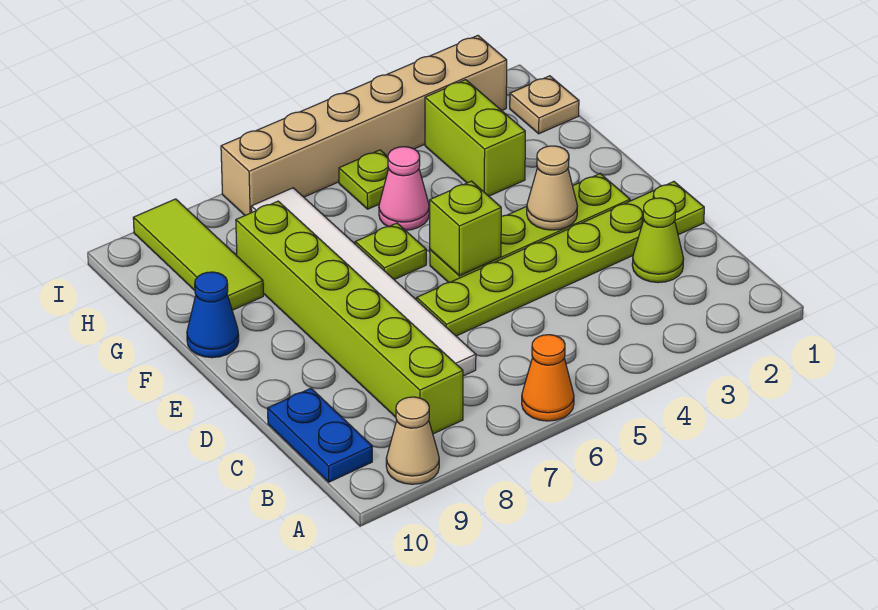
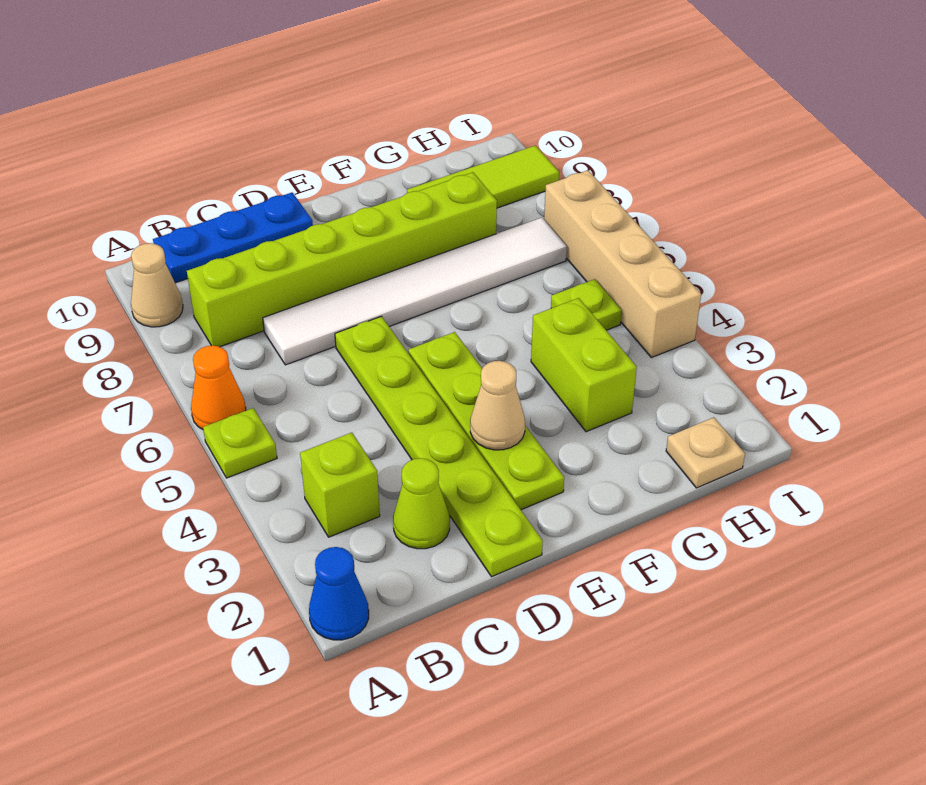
blue plate B10:C10 level 1 -> blue plate B10:D10 level 1
lime brick E5 level 2 -> lime brick B3 level 1
lime plate F6 level 1 -> lime plate A5 level 1
blue cone F10 level 1 -> blue cone A1 level 1
lime brick G3:H3 level 1 -> lime brick G3:G4 level 1
pink cone G5 level 1 -> none
tan brick I2:I7 level 1 -> tan brick I4:I7 level 1

